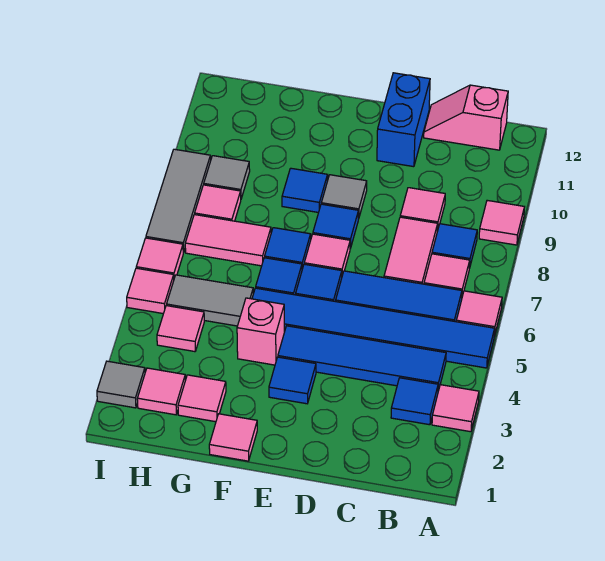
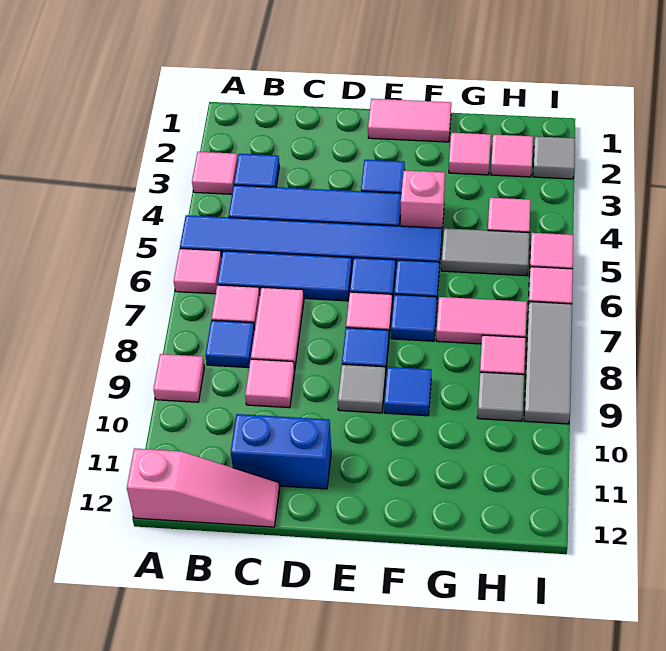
pink slope B12:C12 level 1 top B -> pink slope A12:C12 level 1 top A
blue brick D11:D12 level 1 -> blue brick C11:D11 level 1
pink tile F1 level 1 -> pink tile E1:F1 level 1

